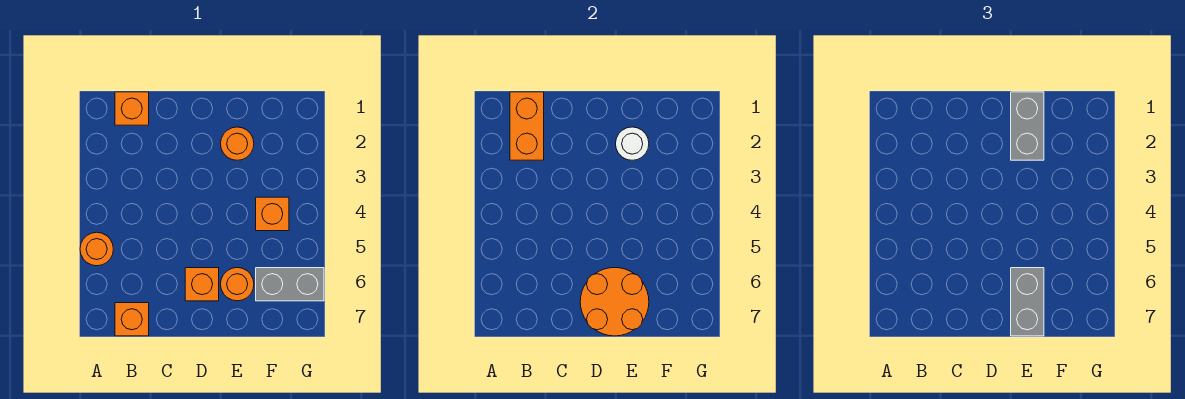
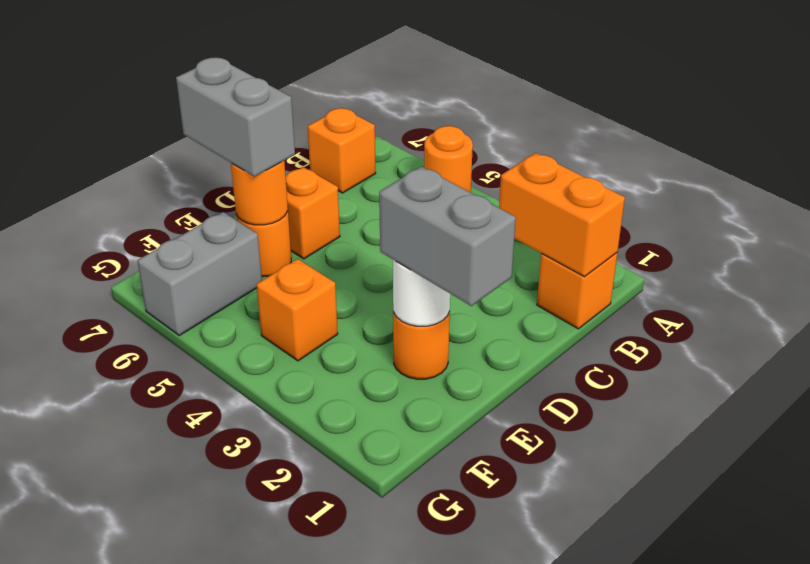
orange round brick D6:E7 level 2 -> orange round brick E6 level 2

